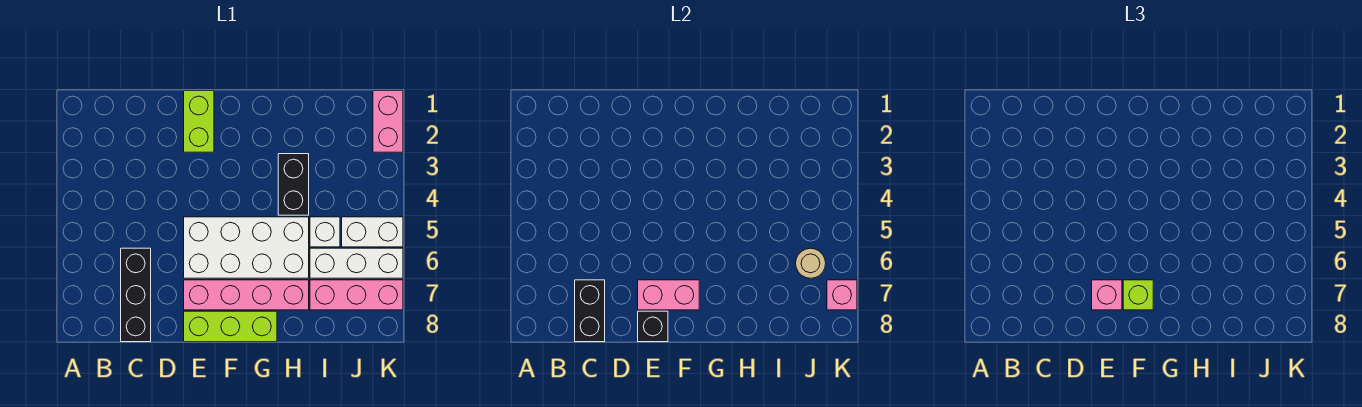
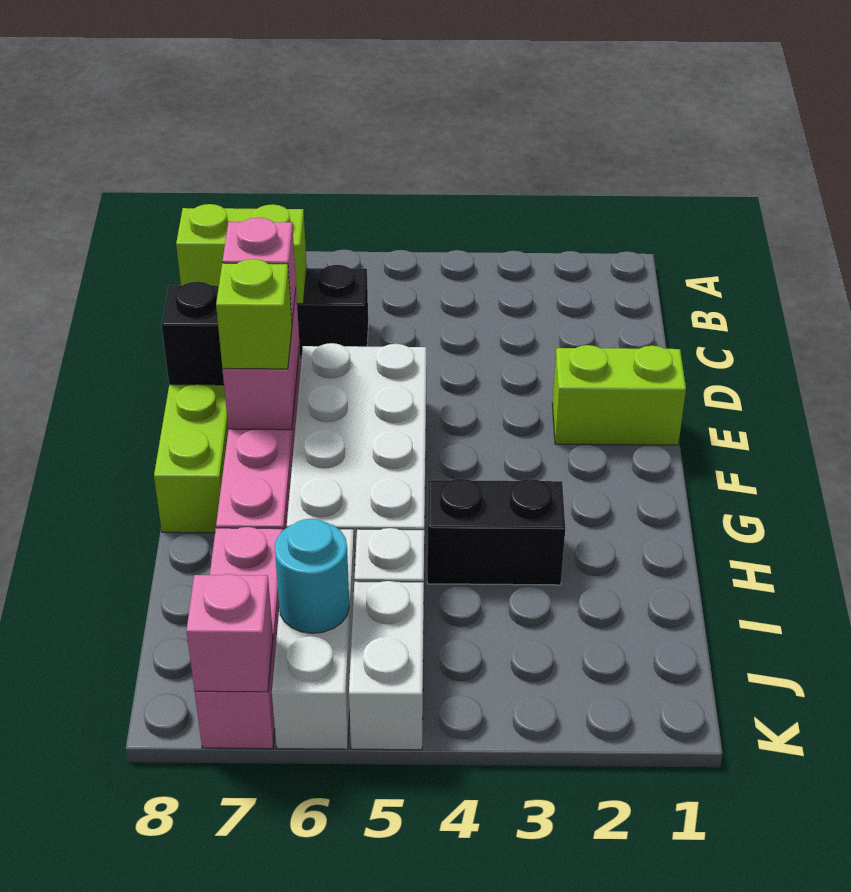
black brick C7:C8 level 2 -> lime brick C7:C8 level 2
tan round brick J6 level 2 -> cyan round brick J6 level 2
pink brick K1:K2 level 1 -> none

